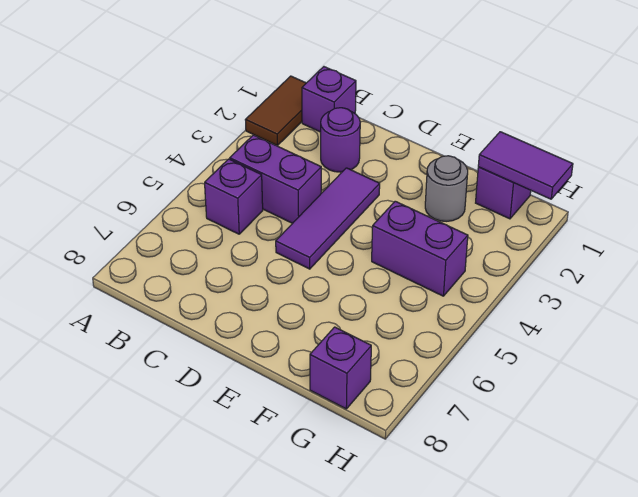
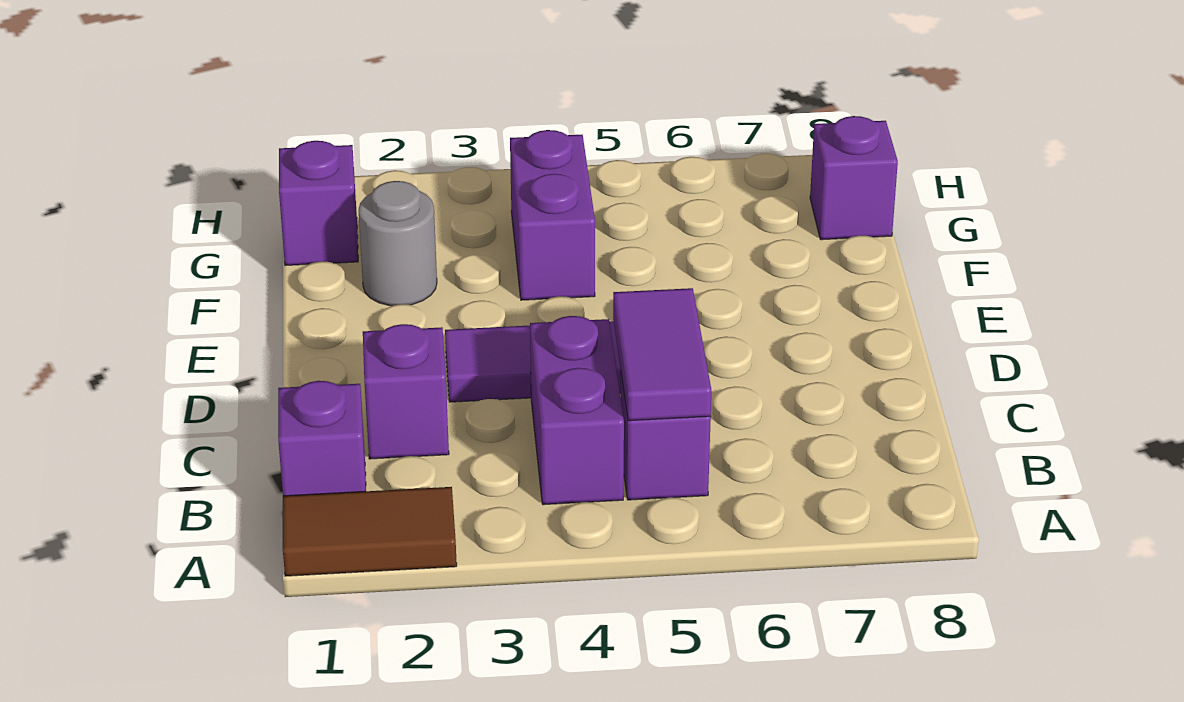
purple round brick C2 level 1 -> purple brick C2 level 1
purple tile G1:H1 level 2 -> purple tile B5:C5 level 2

